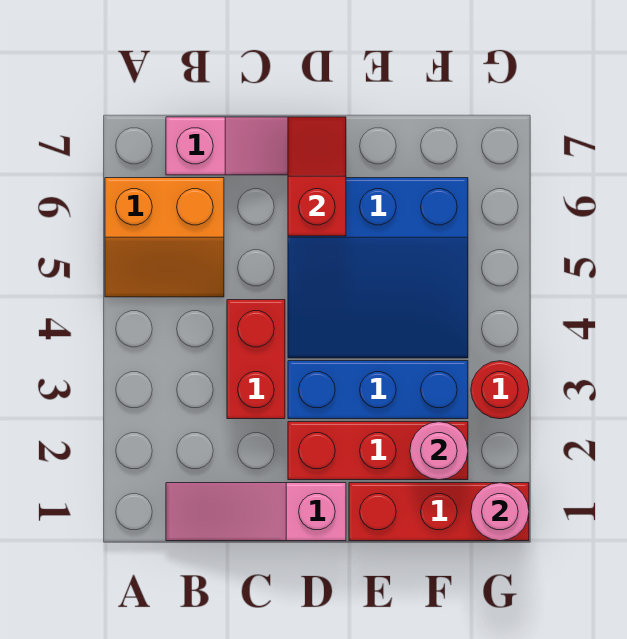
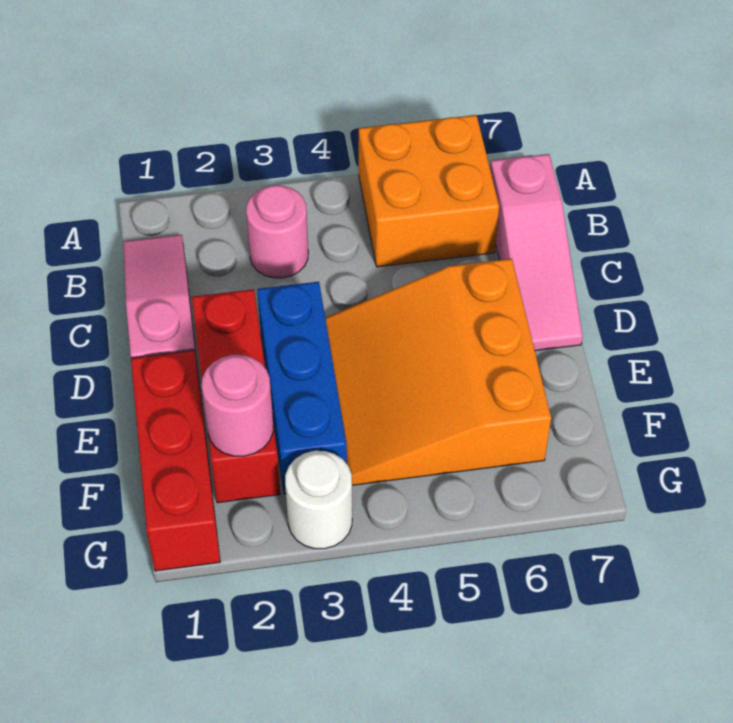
orange slope A5:B6 level 1 top 6 -> orange brick A5:B6 level 1
red brick C3:C4 level 1 -> none
blue slope D4:F6 level 1 top 6 -> orange slope D4:F6 level 1 top 6
red slope D6:D7 level 2 top 6 -> none
pink round brick G1 level 2 -> pink round brick B3 level 1
red round brick G3 level 1 -> white round brick G3 level 1

